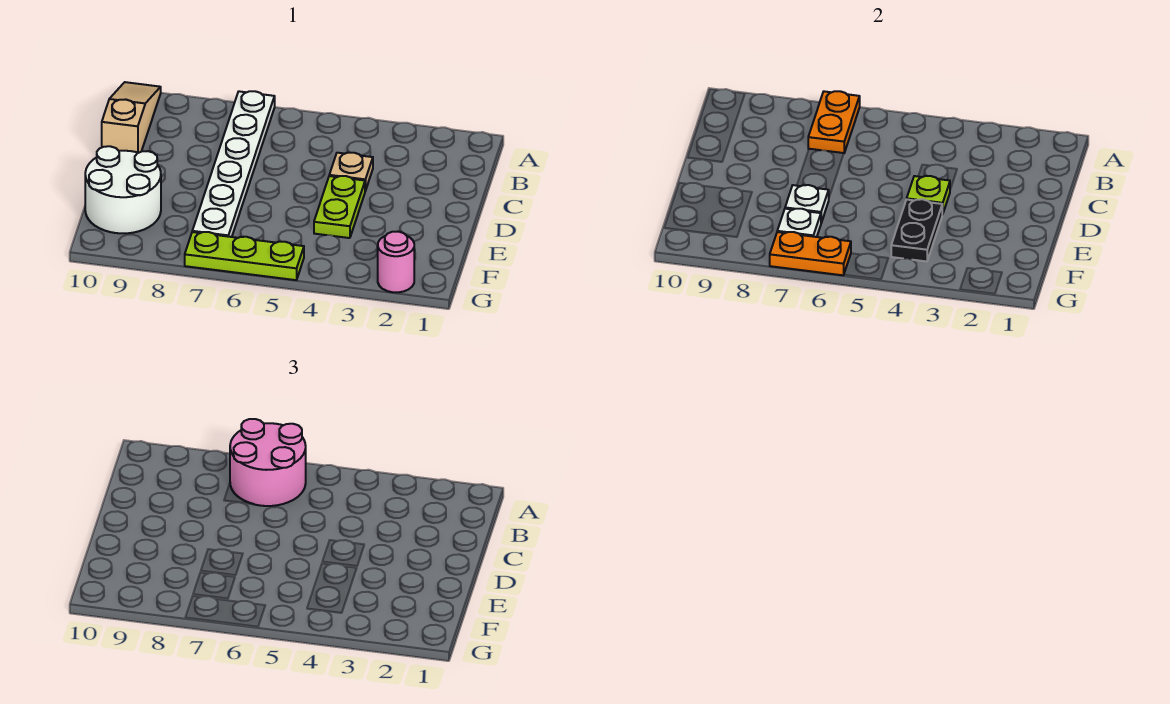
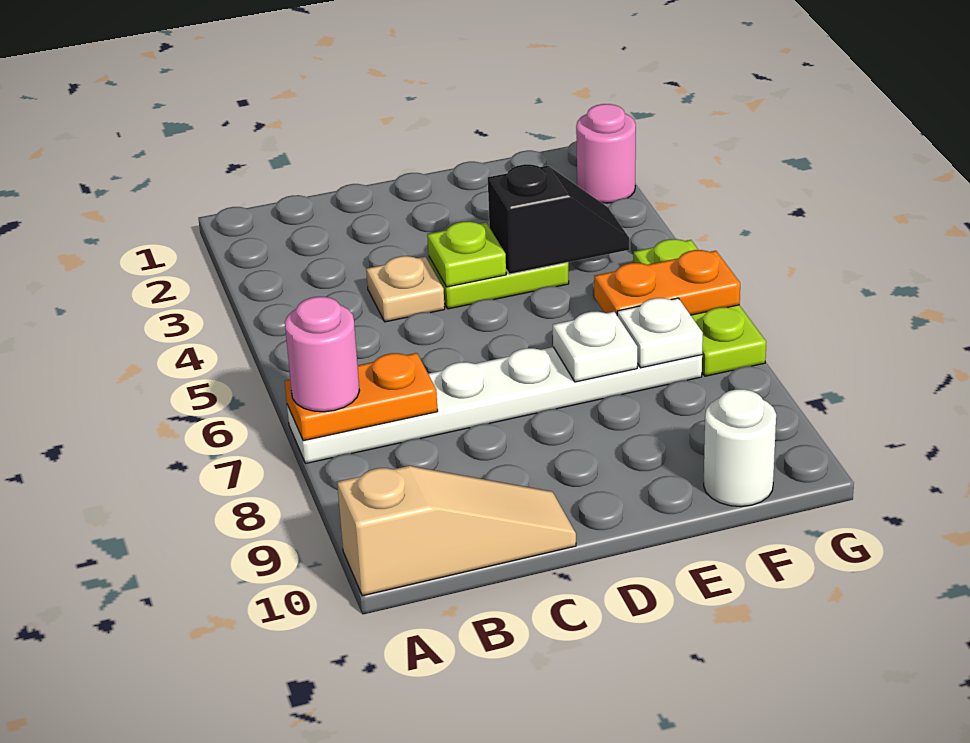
pink round brick A6:B7 level 3 -> pink round brick A7 level 3
tan slope A10:C10 level 1 top C -> tan slope A10:C10 level 1 top A
black plate E4:F4 level 2 -> black slope E4:F4 level 2 top E
white round brick E9:F10 level 1 -> white round brick F10 level 1
orange plate G6:G7 level 2 -> orange plate F6:G6 level 2

